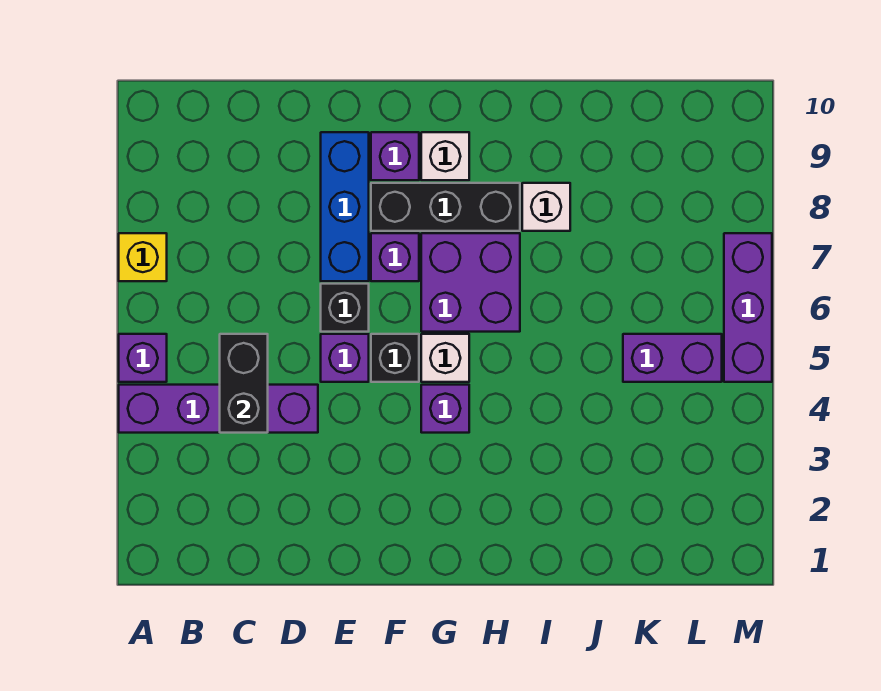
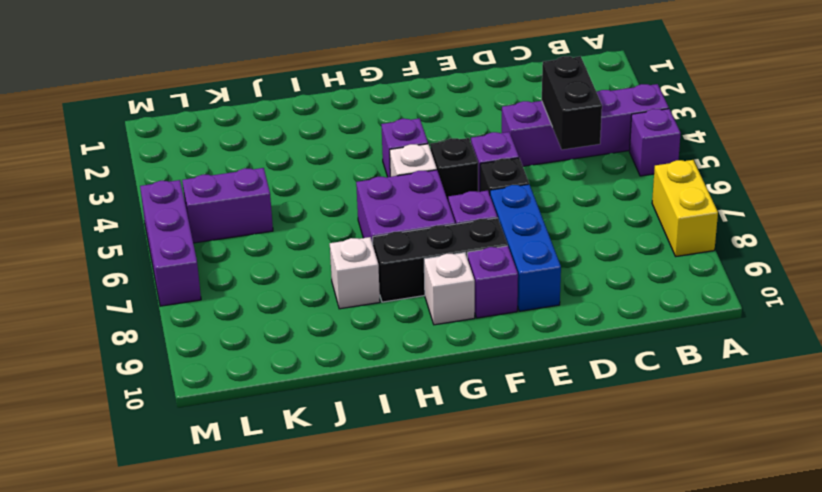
yellow brick A7 level 1 -> yellow brick A7:A8 level 1

